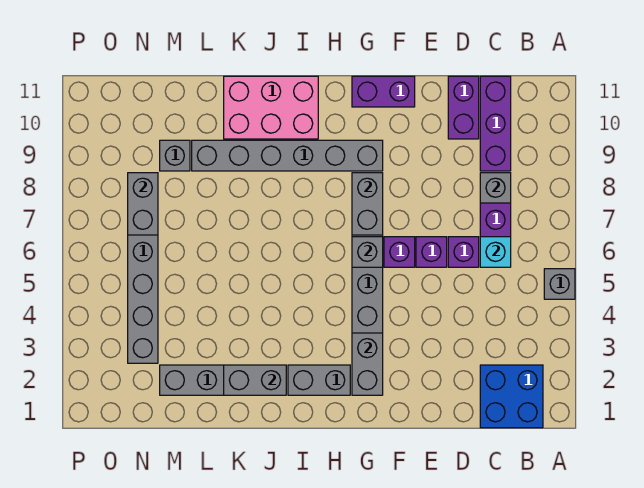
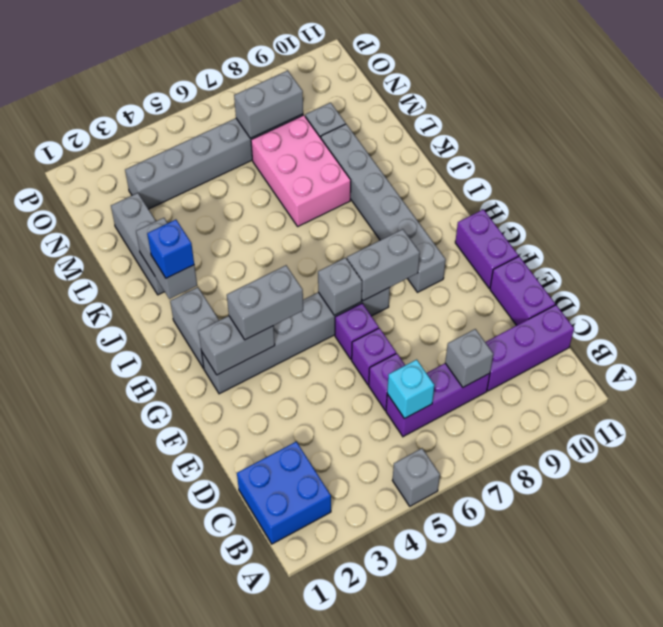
purple brick D10:D11 level 1 -> purple brick D11:E11 level 1
none -> grey brick G3:G4 level 3
pink brick I10:K11 level 1 -> pink brick K7:M8 level 1
none -> blue brick J2 level 3

